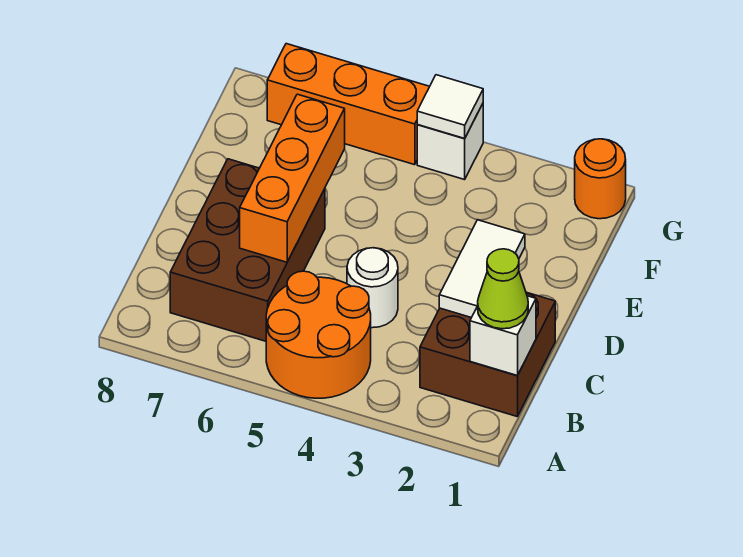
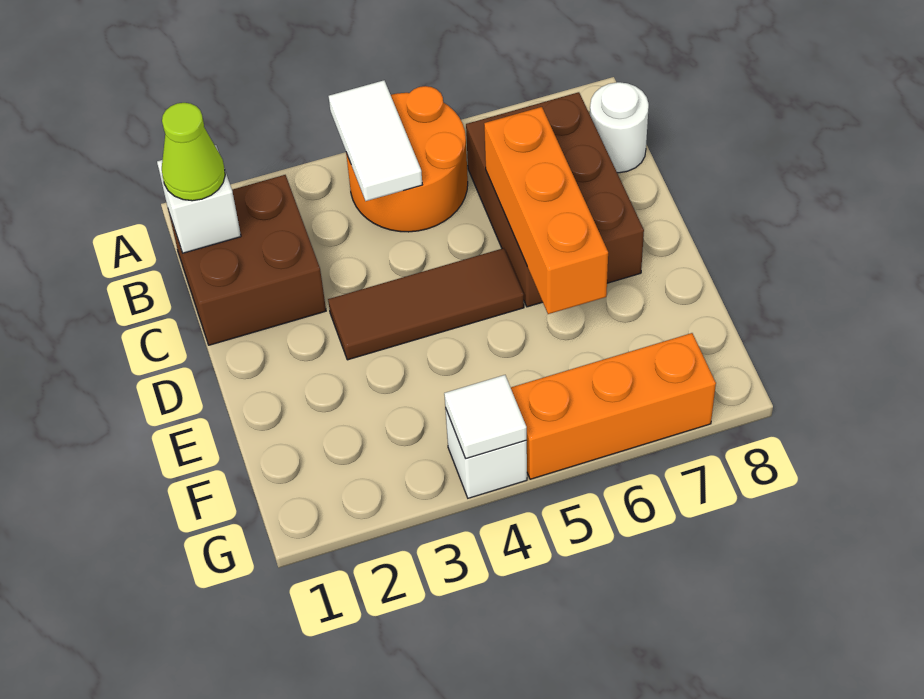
white tile C2:D2 level 2 -> white tile A4:B4 level 2
white round brick C4 level 1 -> white round brick B8 level 1
none -> brown tile D3:D5 level 1
orange round brick G1 level 1 -> none

